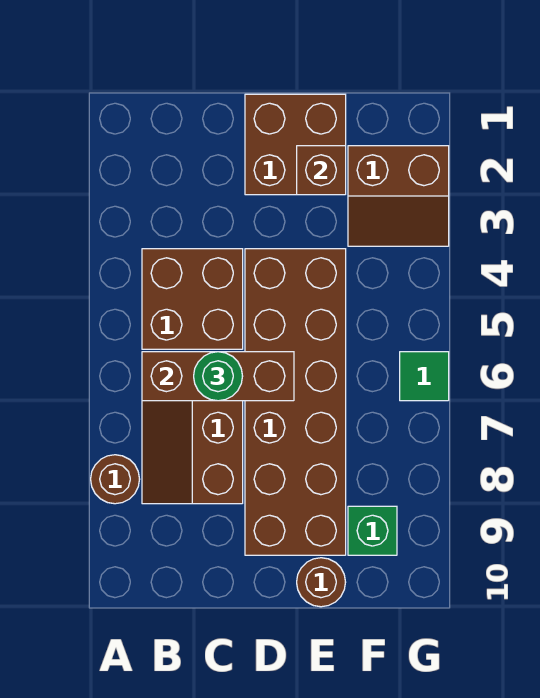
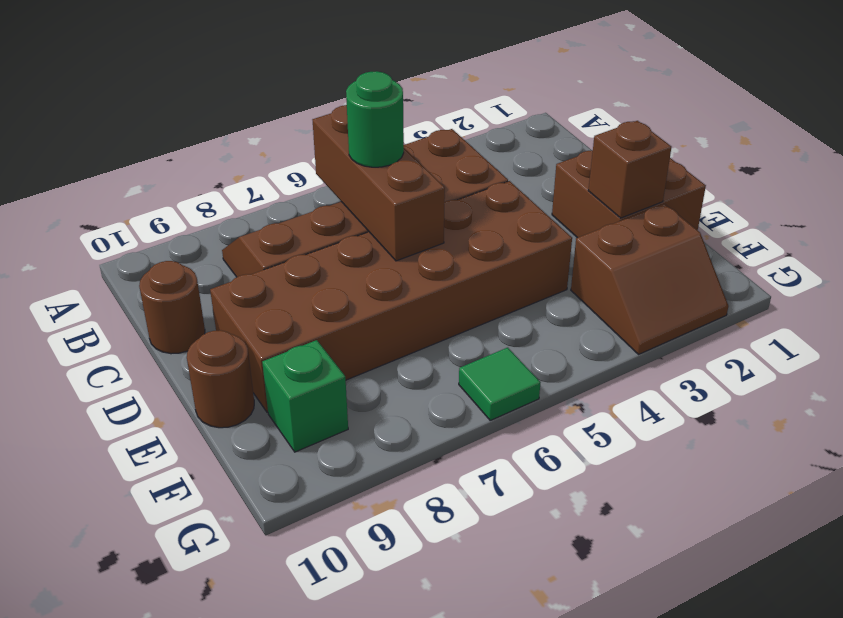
brown round brick A8 level 1 -> brown round brick C10 level 1
brown slope F2:G3 level 1 top 2 -> brown slope F2:G3 level 1 top F

